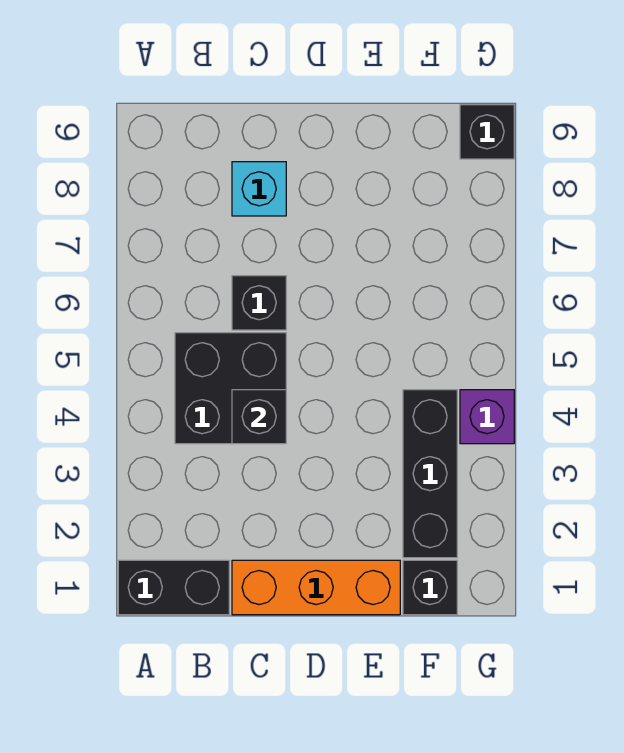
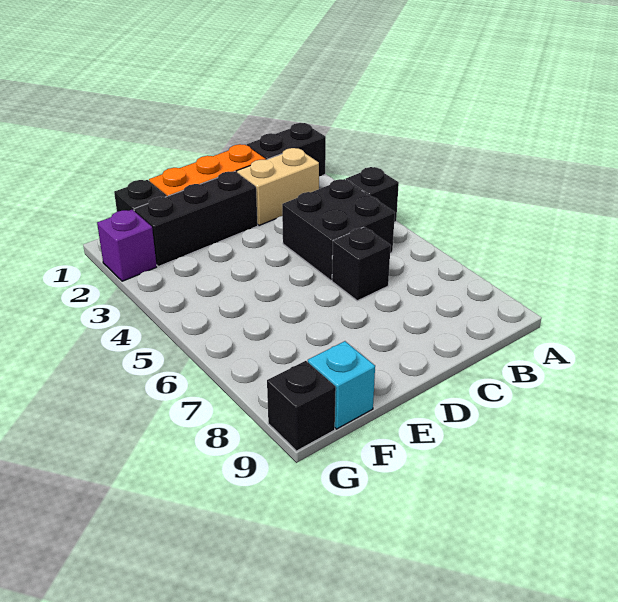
none -> tan brick B2:C2 level 1
black brick C4 level 2 -> black brick A4 level 1
cyan brick C8 level 1 -> cyan brick F9 level 1
black brick F2:F4 level 1 -> black brick D2:F2 level 1
purple brick G4 level 1 -> purple brick G2 level 1

